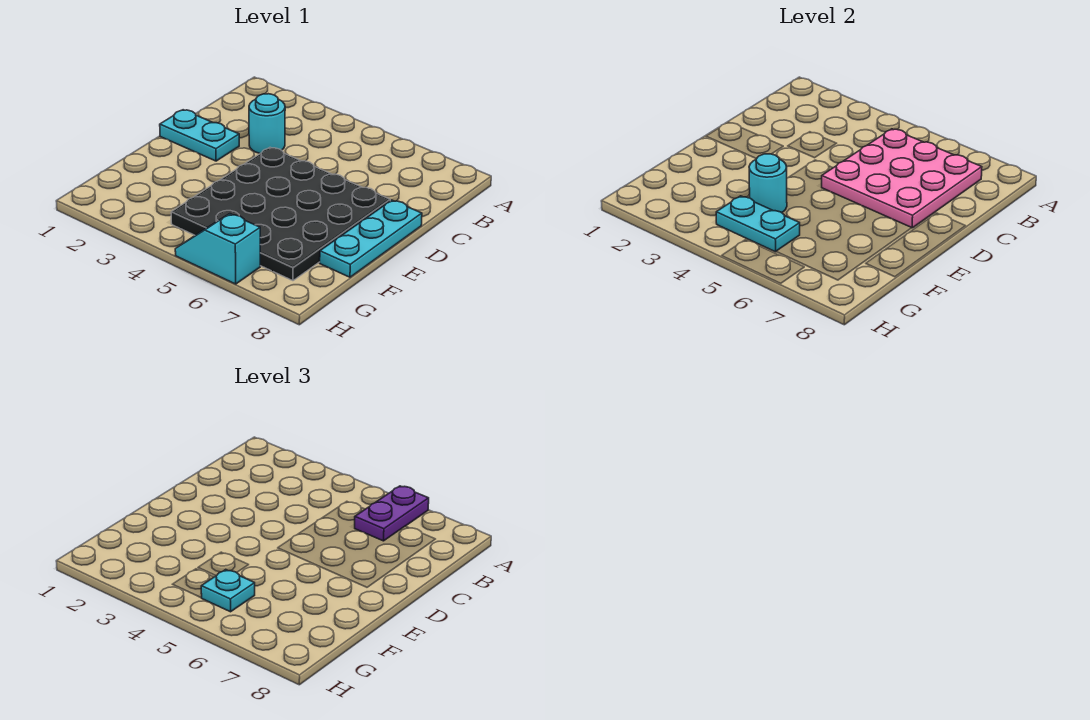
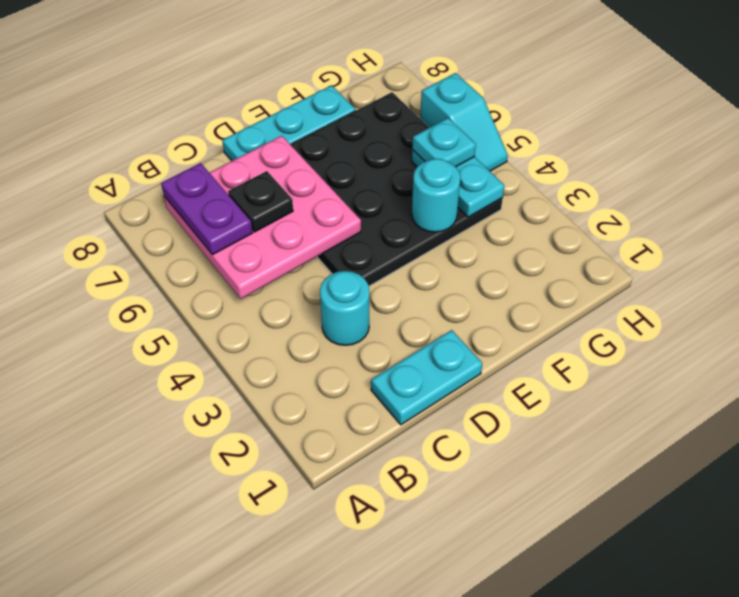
purple plate A6:B6 level 3 -> purple plate B6:B7 level 3
none -> black plate C6 level 3
cyan plate D1:D2 level 1 -> cyan plate C1:D1 level 1

